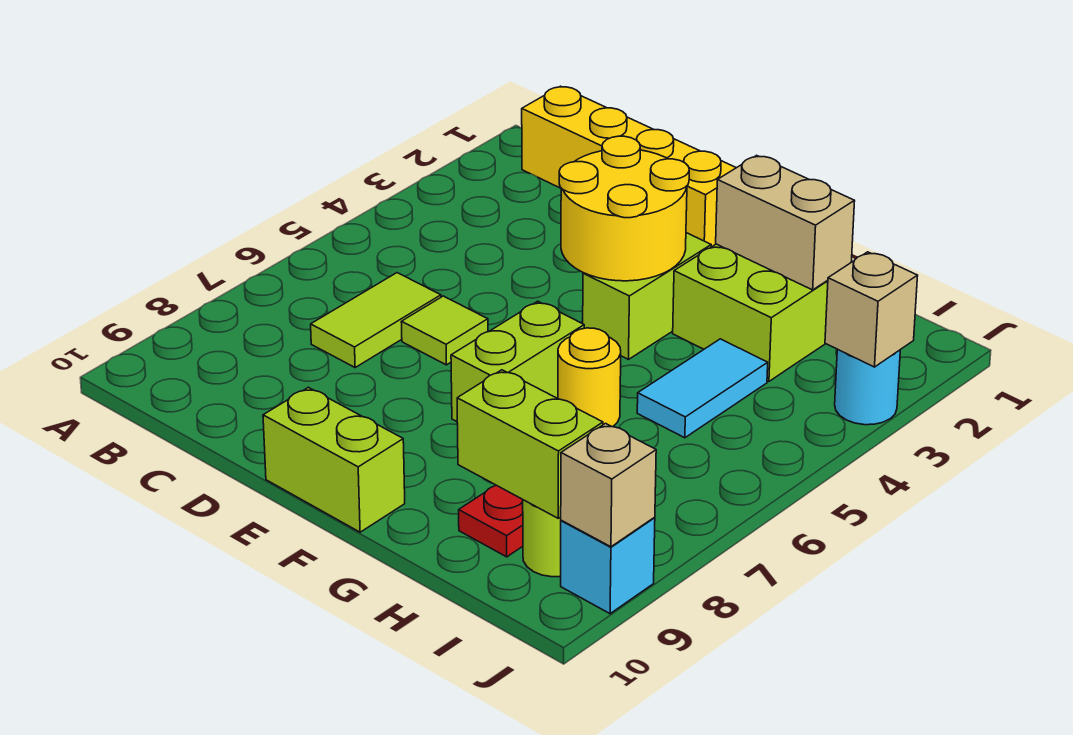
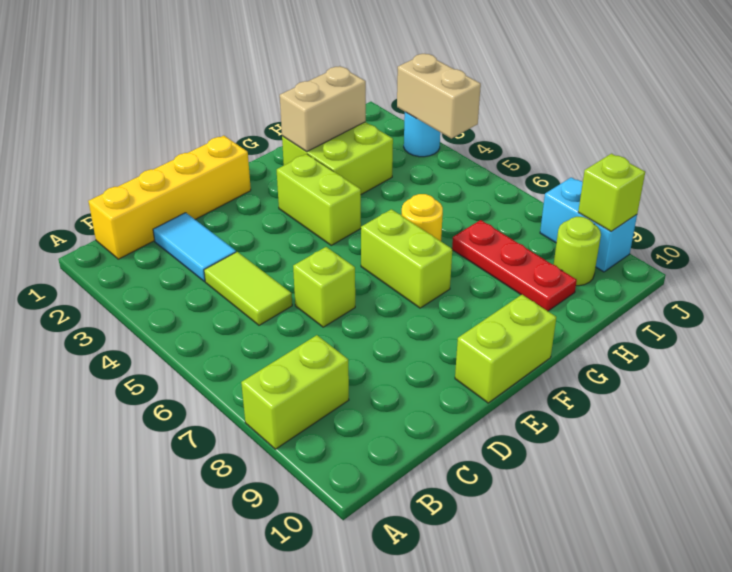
lime tile C6:C7 level 1 -> lime tile C4:C5 level 1
lime tile D6 level 1 -> lime brick D6 level 1
yellow round brick E3:F4 level 2 -> none
cyan tile H4:H5 level 1 -> cyan tile C2:C3 level 1
lime brick H9:I9 level 2 -> lime brick A8:B8 level 1
tan brick J3 level 2 -> tan brick J3:J4 level 2
cyan brick J9 level 1 -> cyan brick J8:J9 level 1
tan brick J9 level 2 -> lime brick J9 level 2

